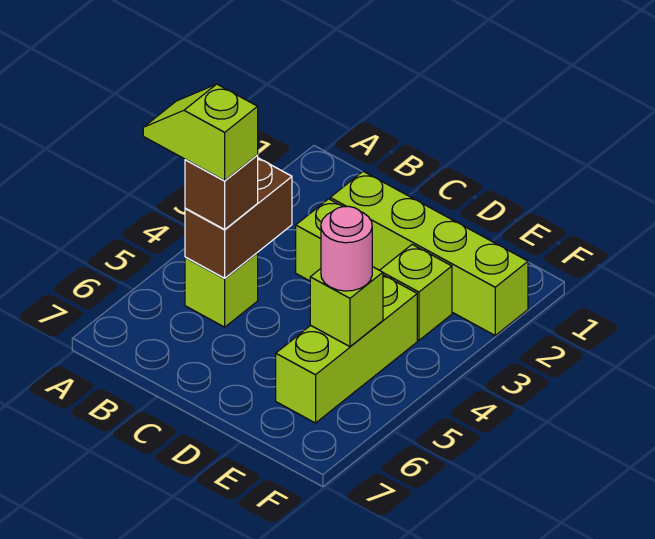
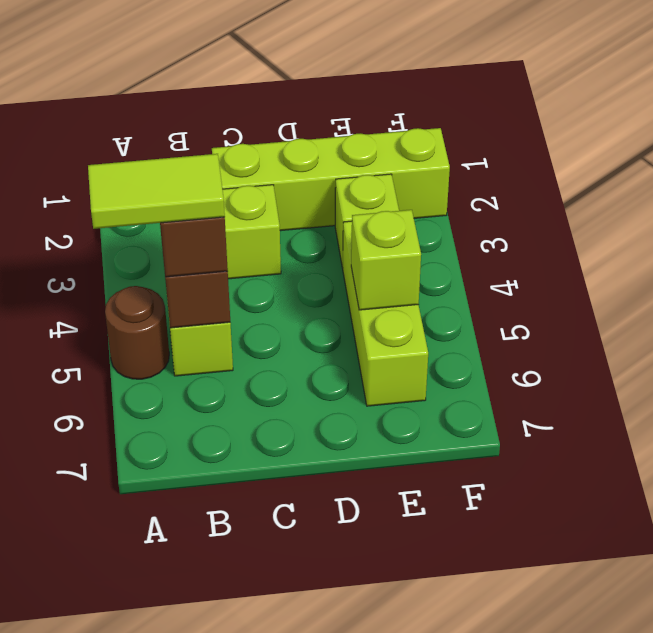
none -> brown round brick A5 level 1
lime slope A5:B5 level 4 top B -> lime tile A5:B5 level 4
pink round brick E5 level 3 -> none

